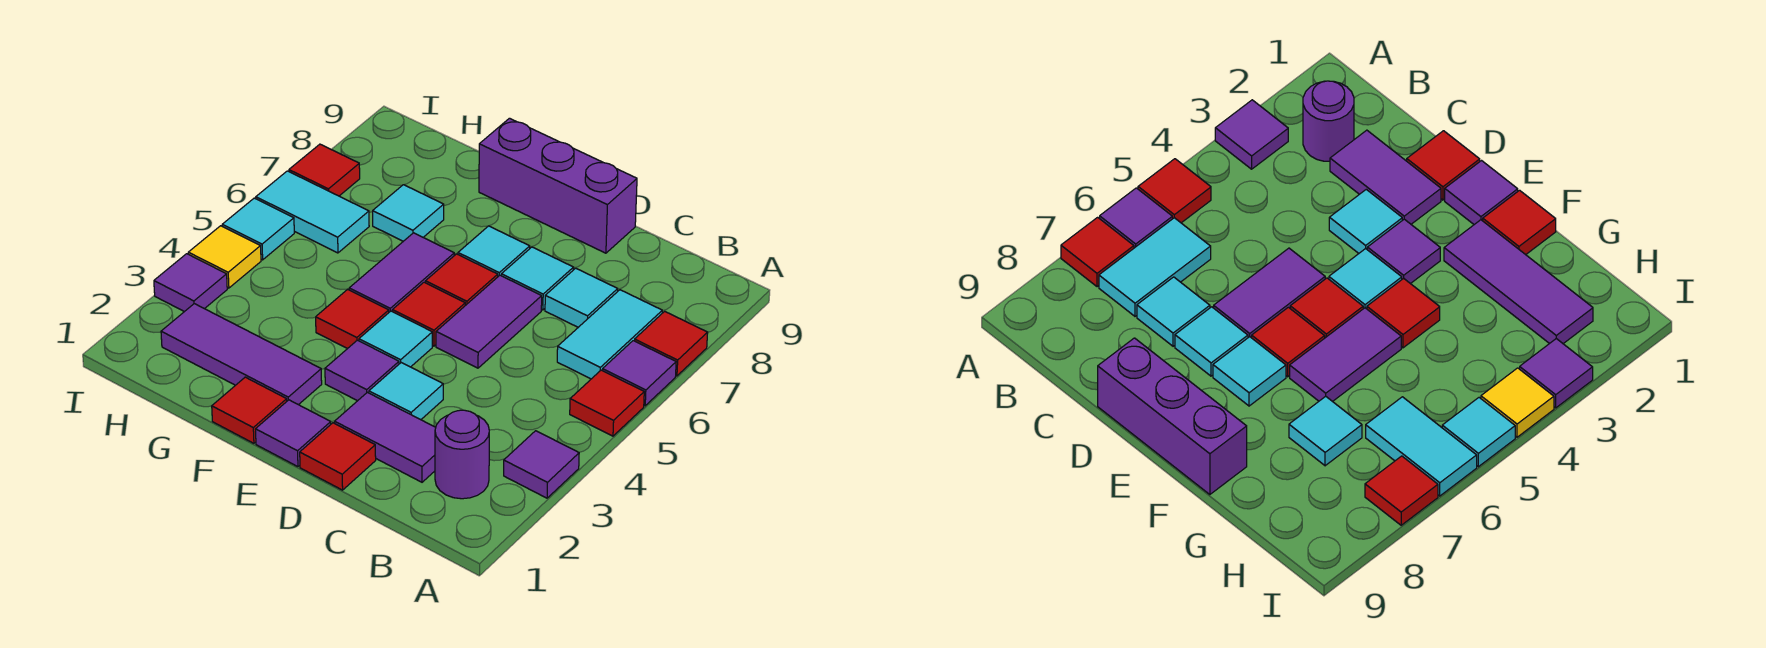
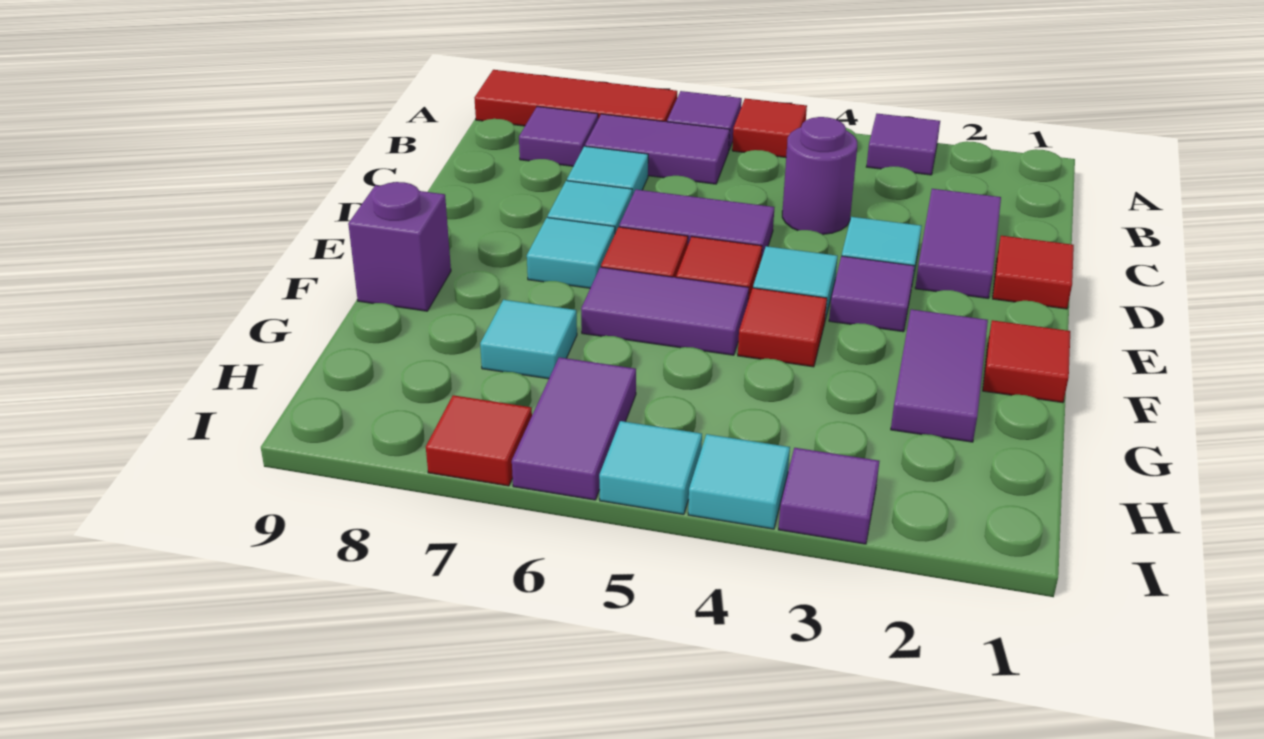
red tile A7 level 1 -> red tile A7:A9 level 1
purple round brick B2 level 1 -> purple round brick C4 level 1
cyan tile B6:B7 level 1 -> purple tile B6:B7 level 1
purple brick D9:F9 level 1 -> purple brick F9 level 1
purple tile E1 level 1 -> purple tile B8 level 1
purple tile F2:H2 level 1 -> purple tile F2:G2 level 1
cyan tile H6:I6 level 1 -> purple tile H6:I6 level 1
yellow tile I4 level 1 -> cyan tile I4 level 1

